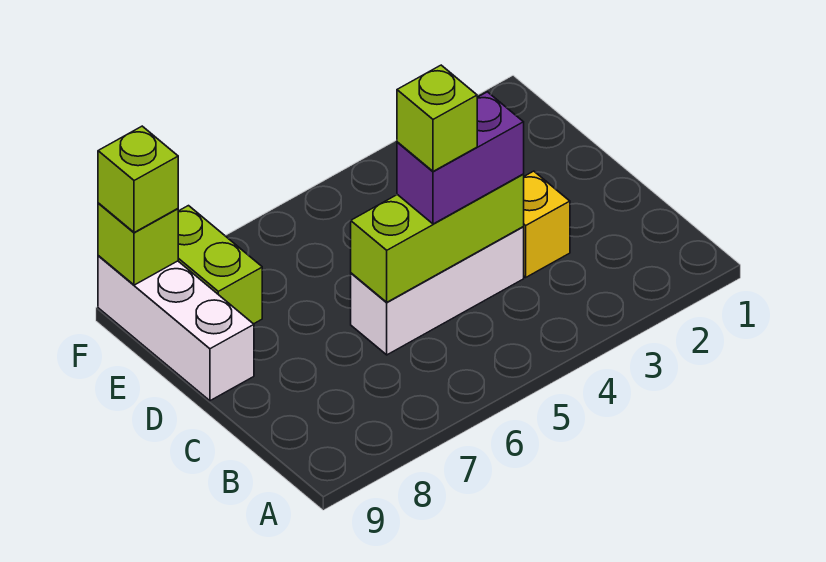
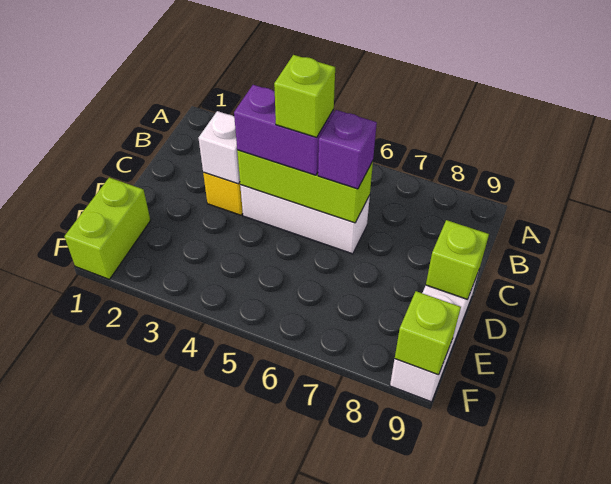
none -> white brick C3 level 2
none -> purple brick C6 level 3
lime brick E8:F8 level 1 -> lime brick E1:F1 level 1
lime brick F9 level 3 -> lime brick D9 level 2

